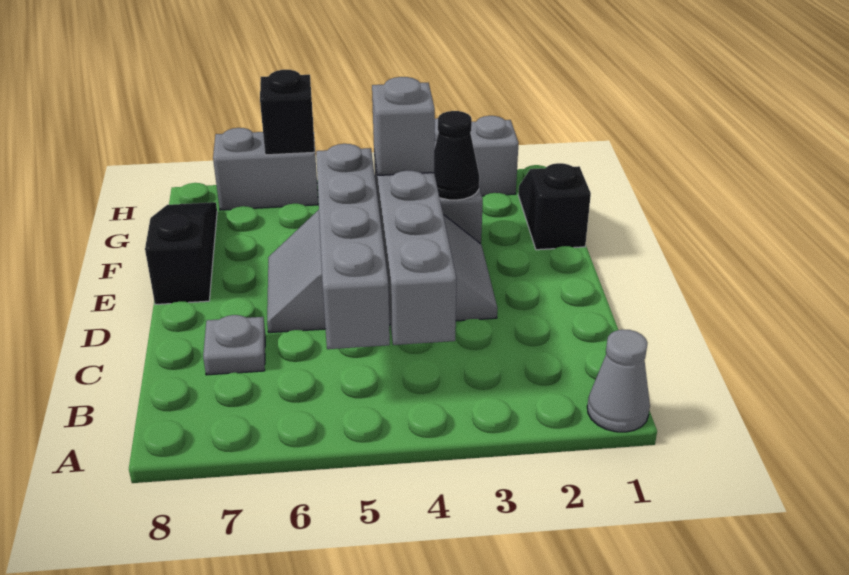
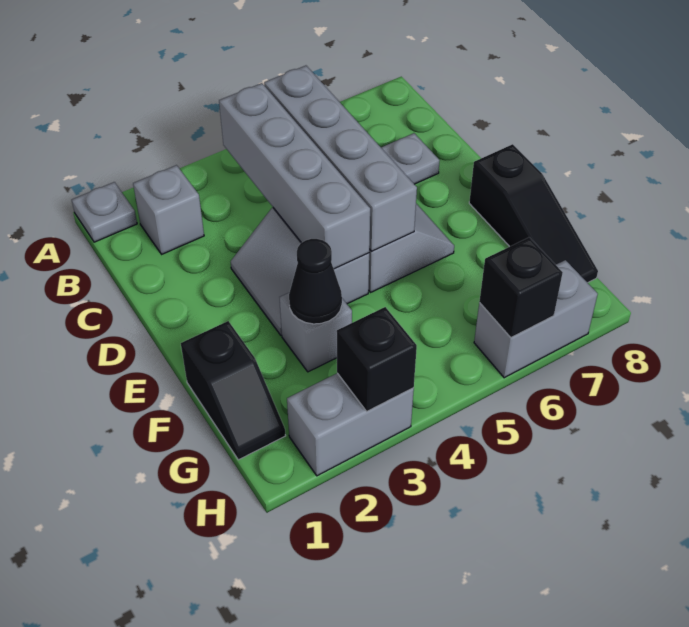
grey cone A1 level 1 -> grey plate A1 level 1
grey brick E4 level 3 -> grey brick B2 level 1
none -> black brick H3 level 2

